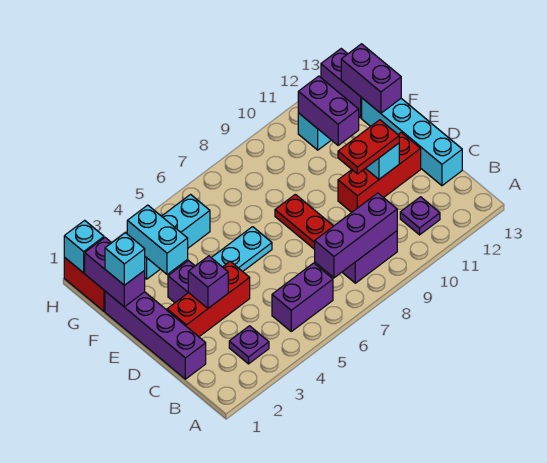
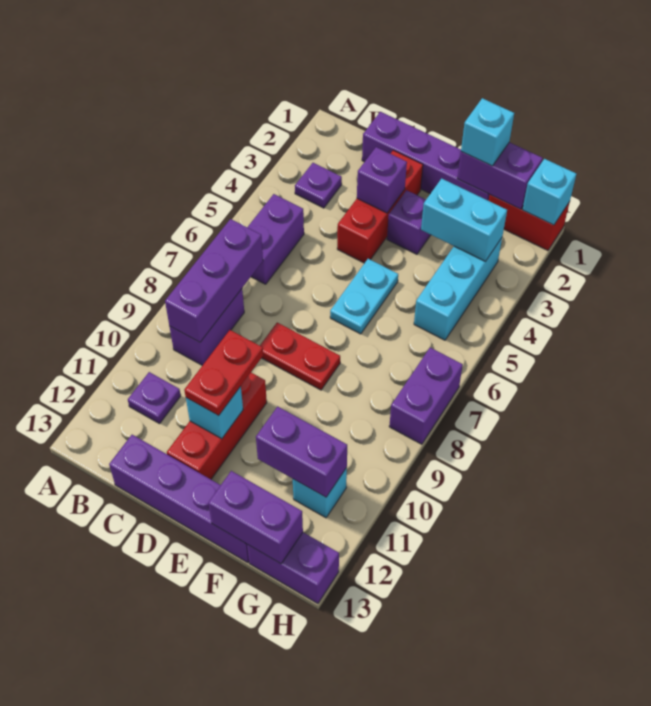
cyan brick C13:F13 level 1 -> purple brick C13:F13 level 1
none -> purple brick H7:H8 level 1

